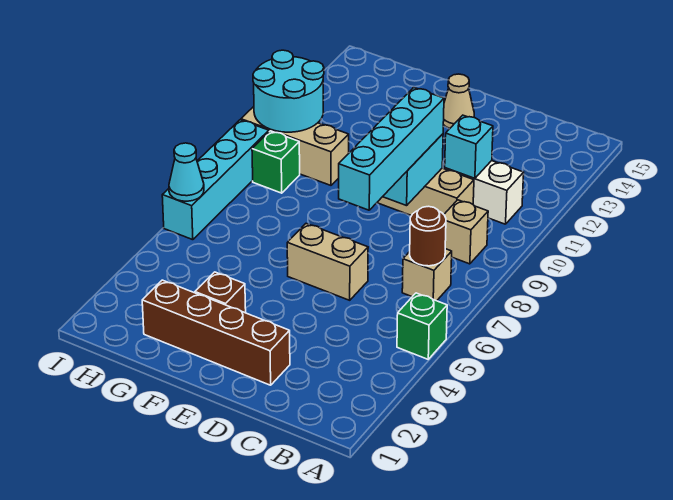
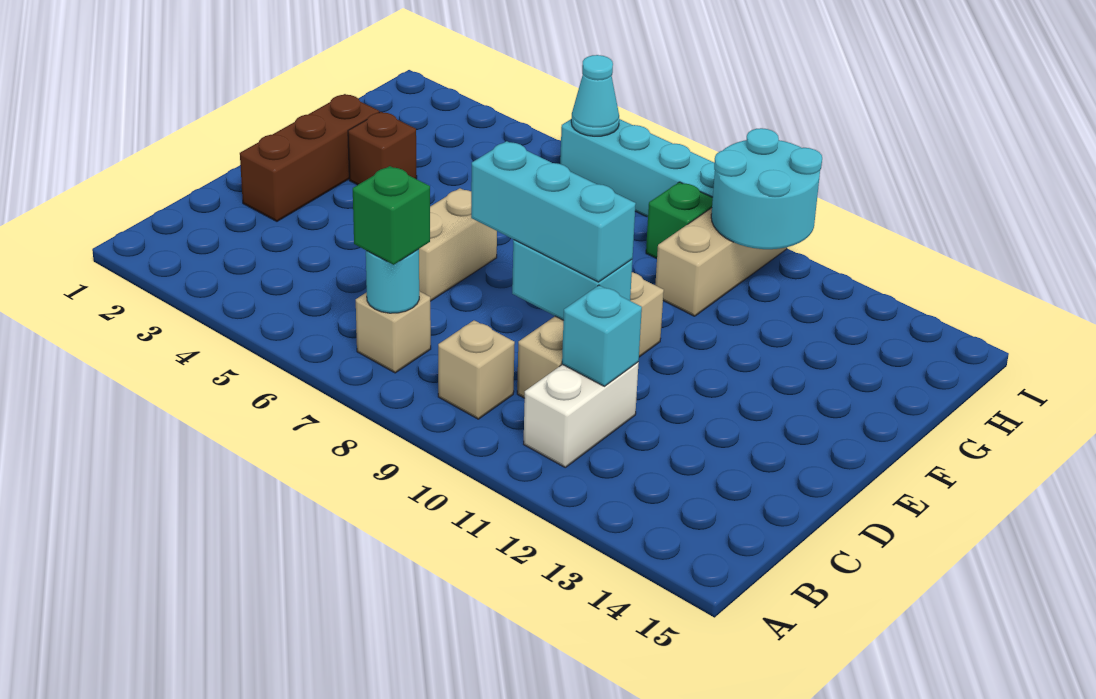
green brick A5 level 1 -> green brick B7 level 3
brown round brick B7 level 2 -> cyan round brick B7 level 2
brown brick D2:G2 level 1 -> brown brick D2:F2 level 1
cyan brick D7:D10 level 3 -> cyan brick D8:D10 level 3
tan cone E14 level 1 -> none

